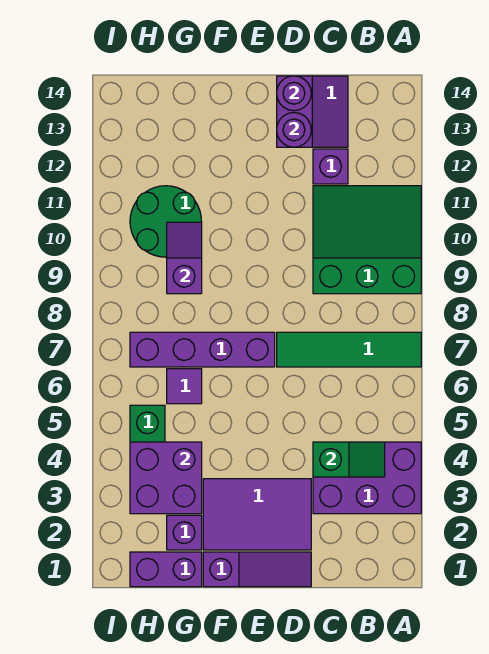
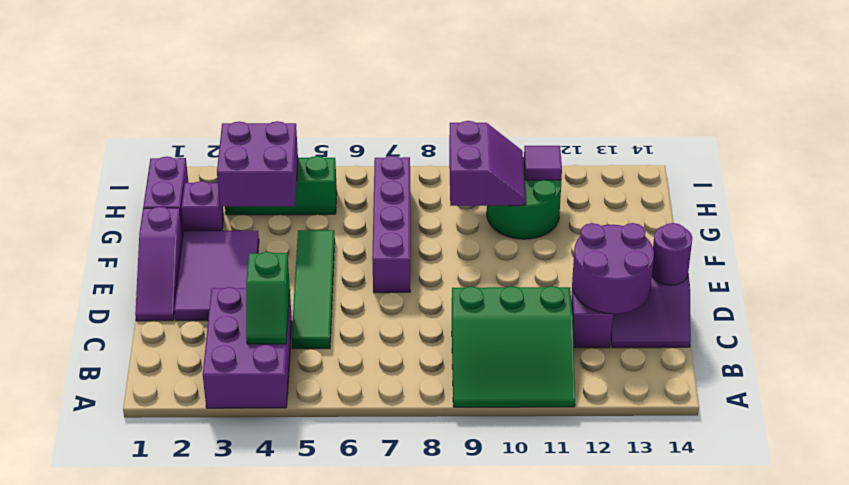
green tile A7:D7 level 1 -> green tile C5:F5 level 1
green slope A9:C11 level 1 top 9 -> green slope A9:C11 level 1 top C
purple round brick D13 level 2 -> purple round brick C12:D13 level 2
purple tile G6 level 1 -> purple tile H11 level 2
purple slope G9:G10 level 2 top 9 -> purple slope G9:H10 level 2 top 9

